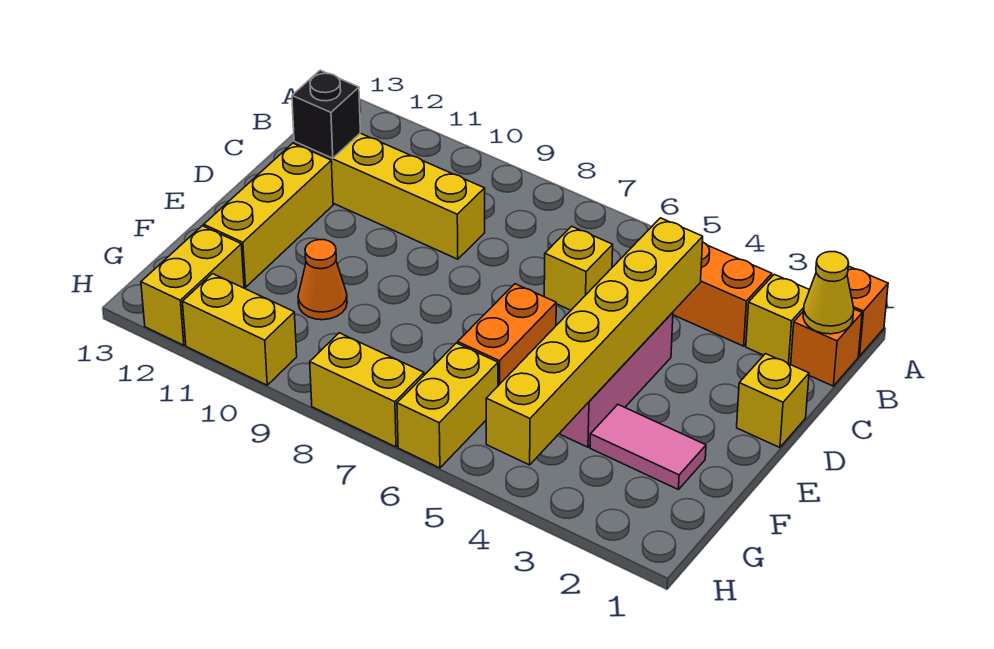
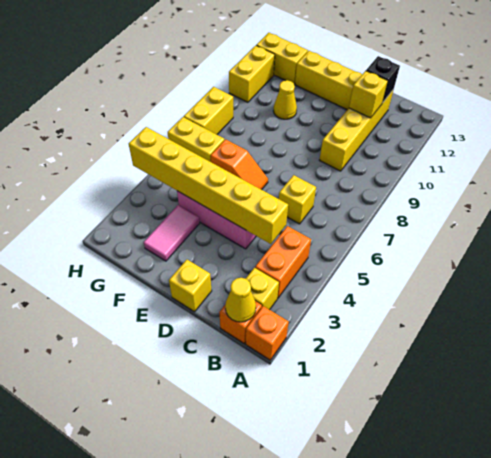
none -> yellow brick C11 level 2
orange brick E6:F6 level 1 -> orange slope E6:F6 level 1 top F
orange cone F10 level 1 -> yellow cone F10 level 1

